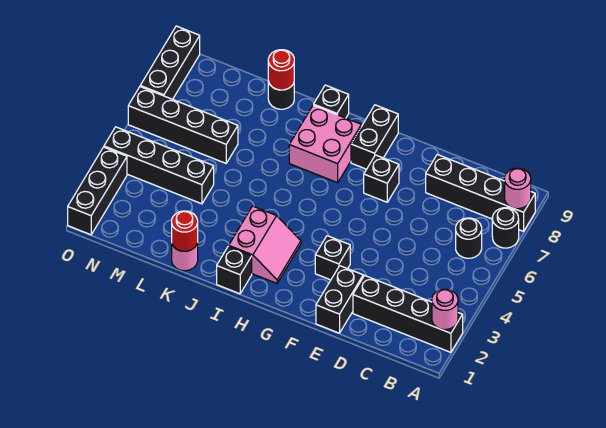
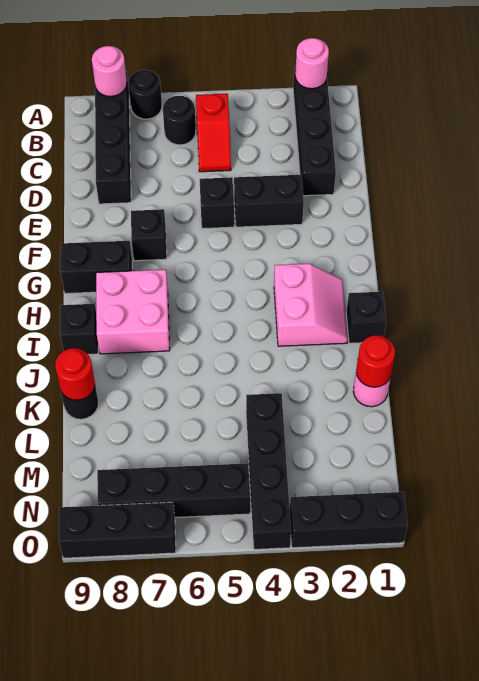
none -> red slope B5:C5 level 1 top B
black brick E1:E2 level 1 -> black brick E3:E4 level 1
black brick F3 level 1 -> black brick E5 level 1
pink slope H2:I3 level 1 top I -> pink slope H2:I3 level 1 top 3
black brick L6:O6 level 1 -> black brick N5:N8 level 1

